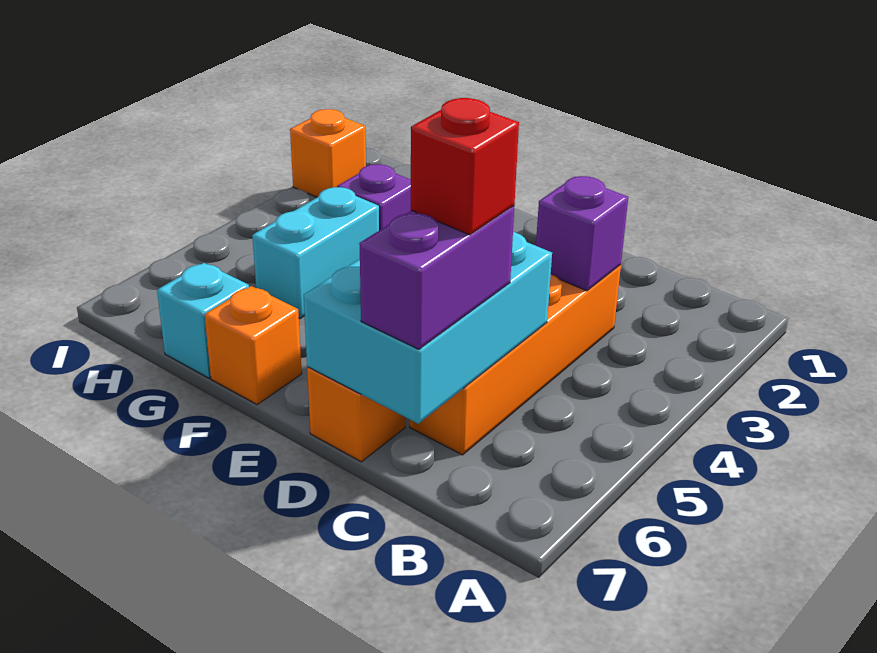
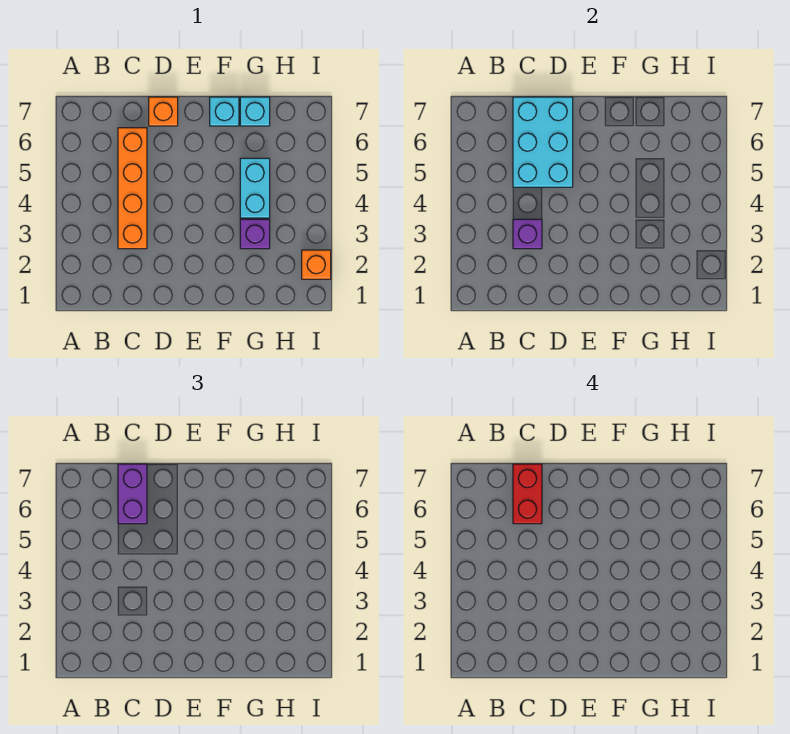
red brick C6 level 4 -> red brick C6:C7 level 4
orange brick F7 level 1 -> cyan brick F7 level 1

